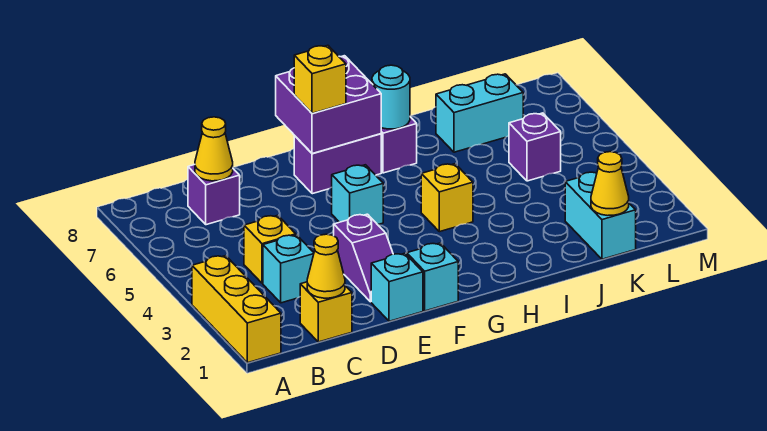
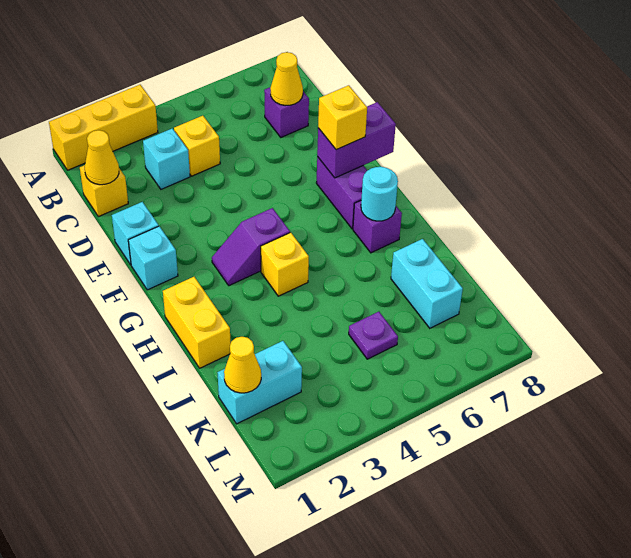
purple slope E2:E3 level 1 top 3 -> purple slope G3:G4 level 1 top 4
cyan brick F5 level 1 -> none
purple brick F7:G8 level 2 -> purple brick F7:F8 level 2
none -> yellow brick H1:I1 level 1
purple brick K5 level 1 -> purple plate K5 level 1

